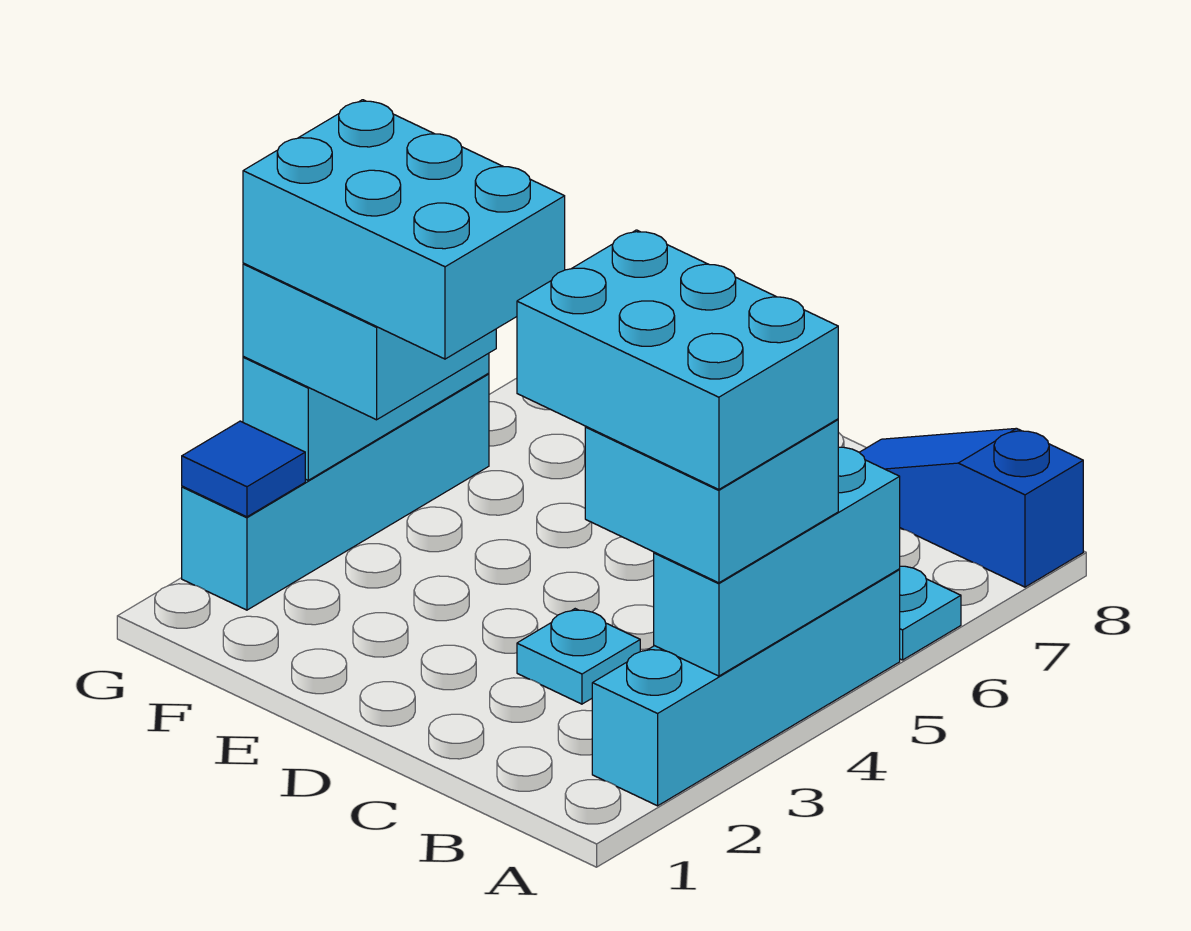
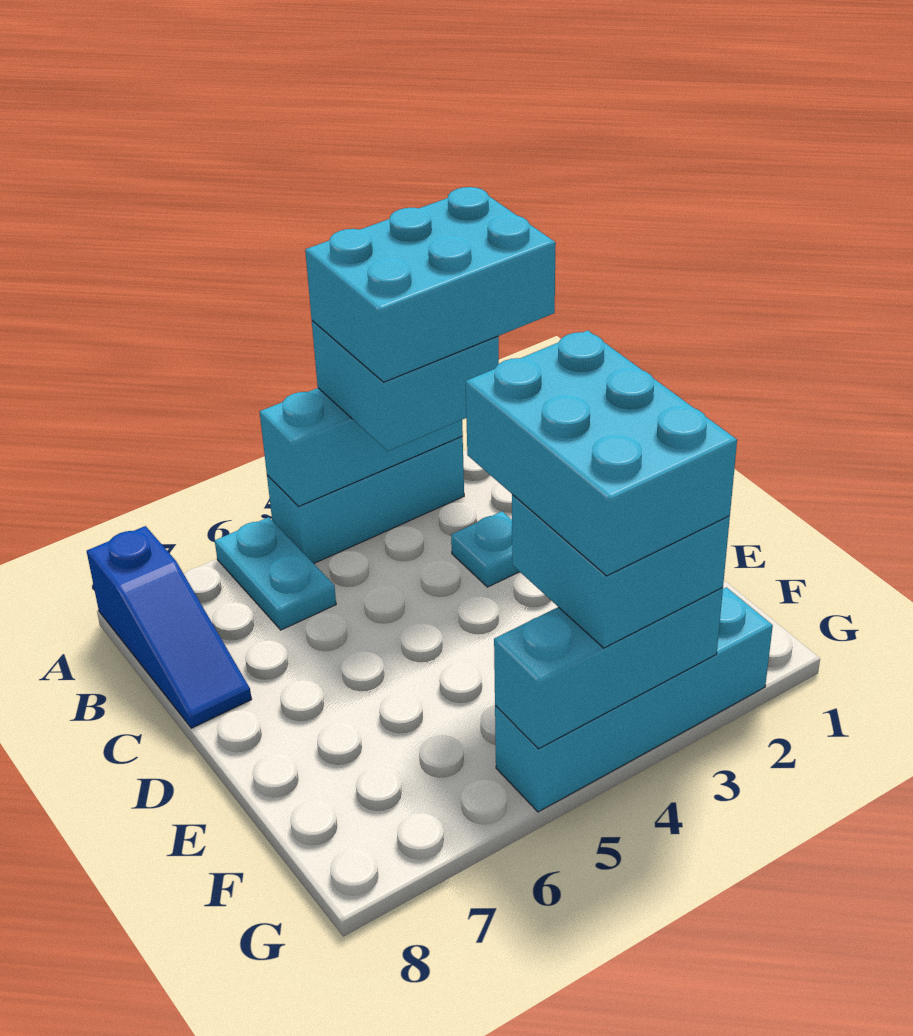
cyan brick A2:A5 level 1 -> cyan brick A3:A5 level 1
cyan brick A3:C4 level 4 -> cyan brick A2:B4 level 4
blue tile G2 level 2 -> none

